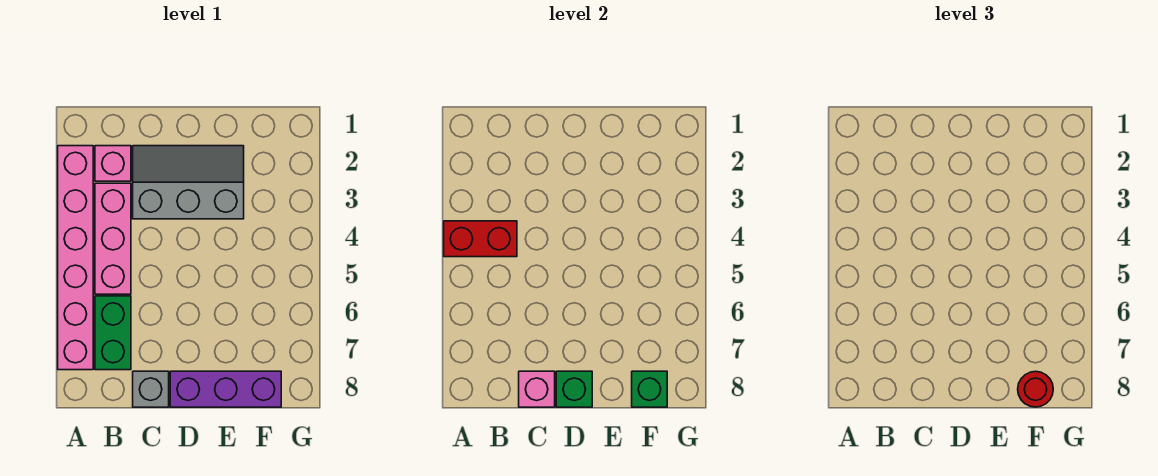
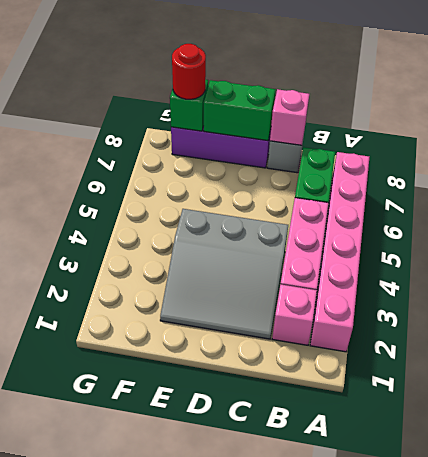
red brick A4:B4 level 2 -> none
grey slope C2:E3 level 1 top 3 -> grey slope C2:E4 level 1 top 4
green brick D8 level 2 -> green brick D8:E8 level 2

